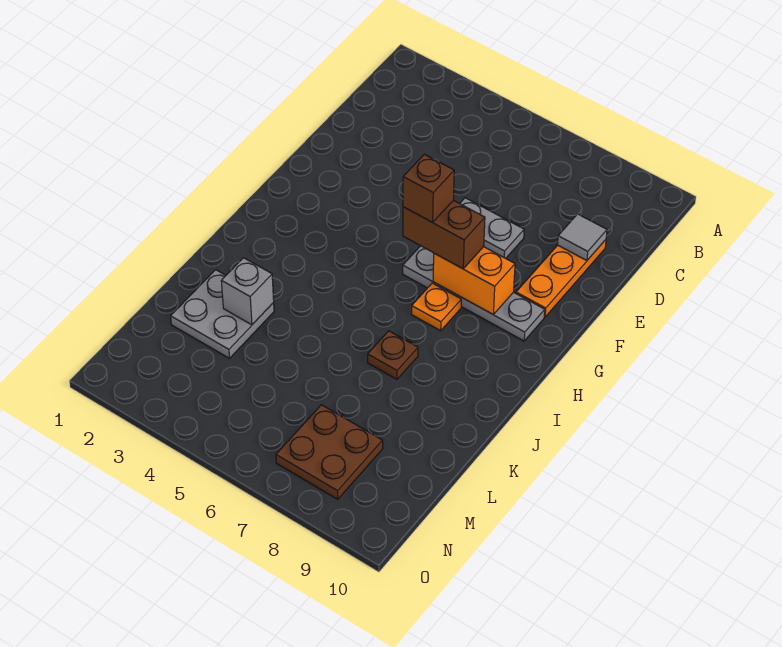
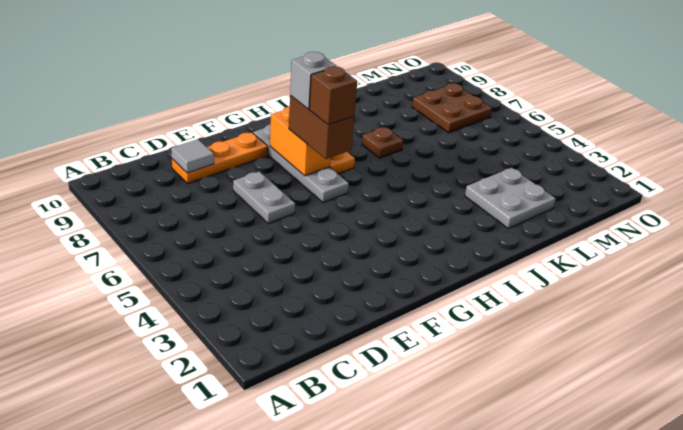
grey brick K3 level 2 -> grey brick G7 level 4

